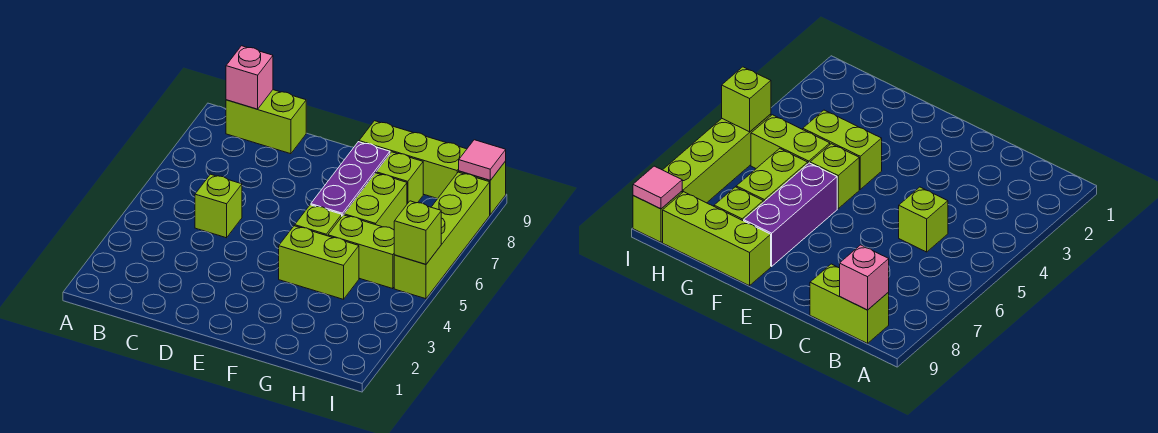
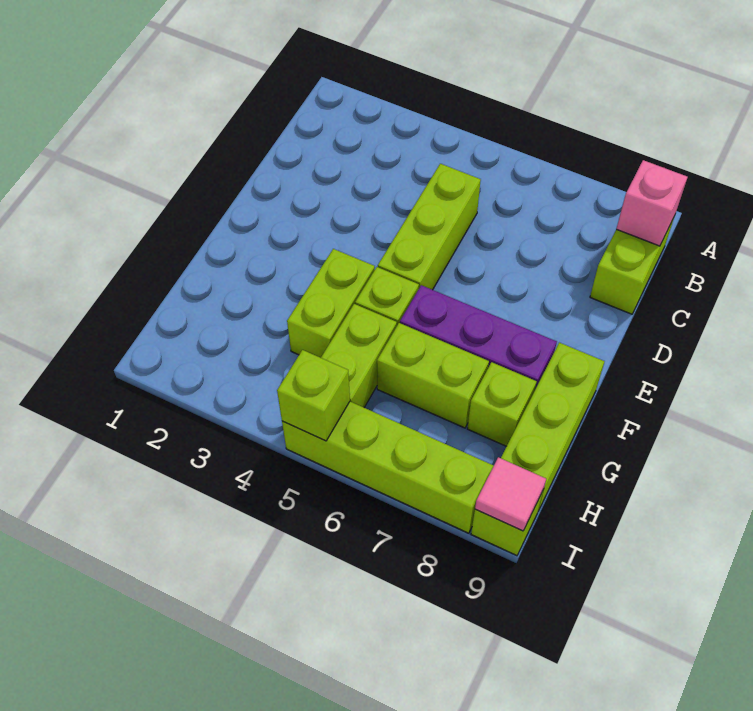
lime brick C5 level 1 -> lime brick C5:E5 level 1

